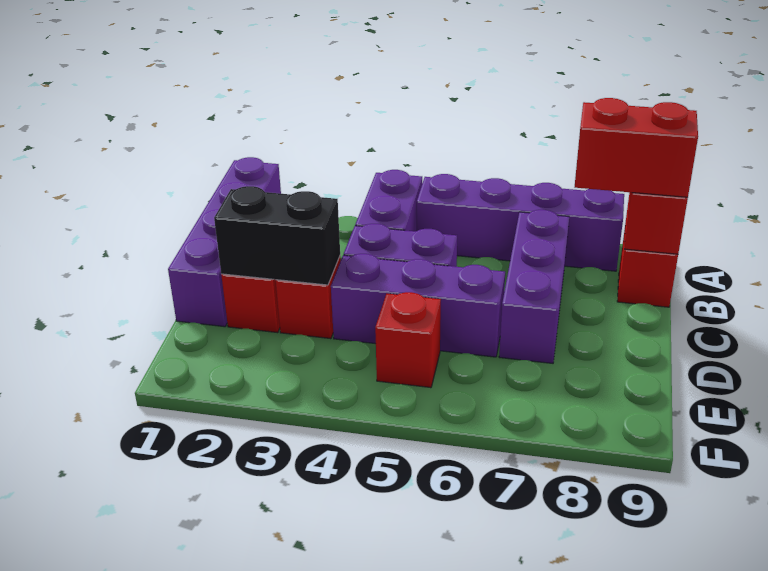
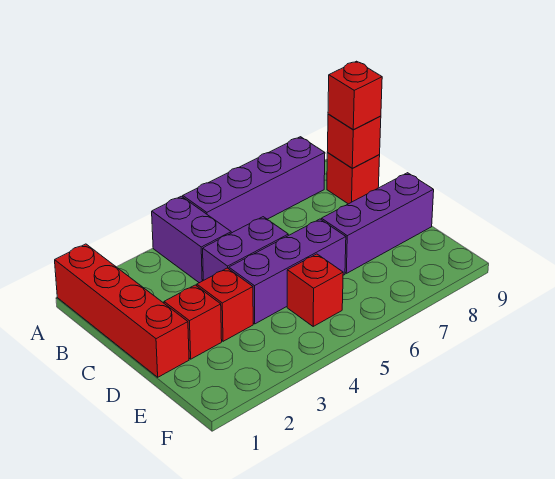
purple brick A1:D1 level 1 -> red brick A1:D1 level 1
purple brick B7:D7 level 1 -> purple brick D7:D9 level 1
red brick B8:B9 level 3 -> red brick B9 level 3
black brick D2:D3 level 2 -> none

